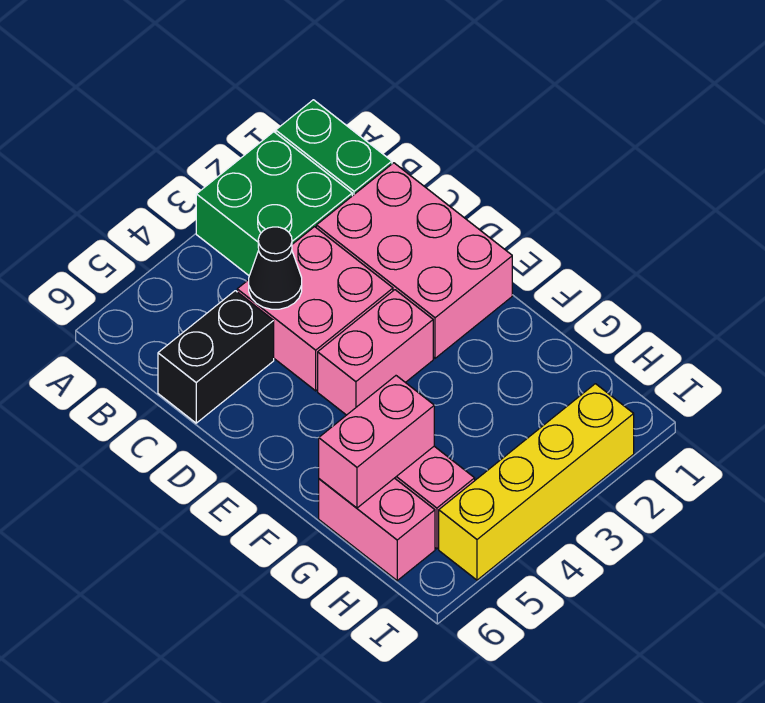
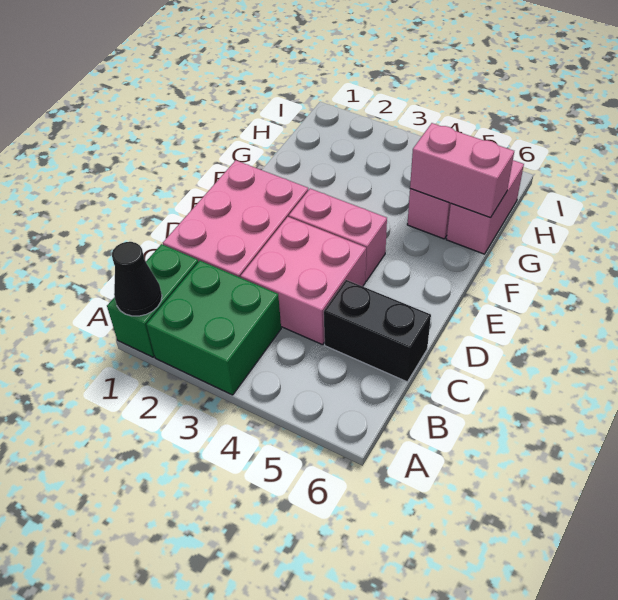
black cone C4 level 2 -> black cone A1 level 2
yellow brick I2:I5 level 1 -> none

